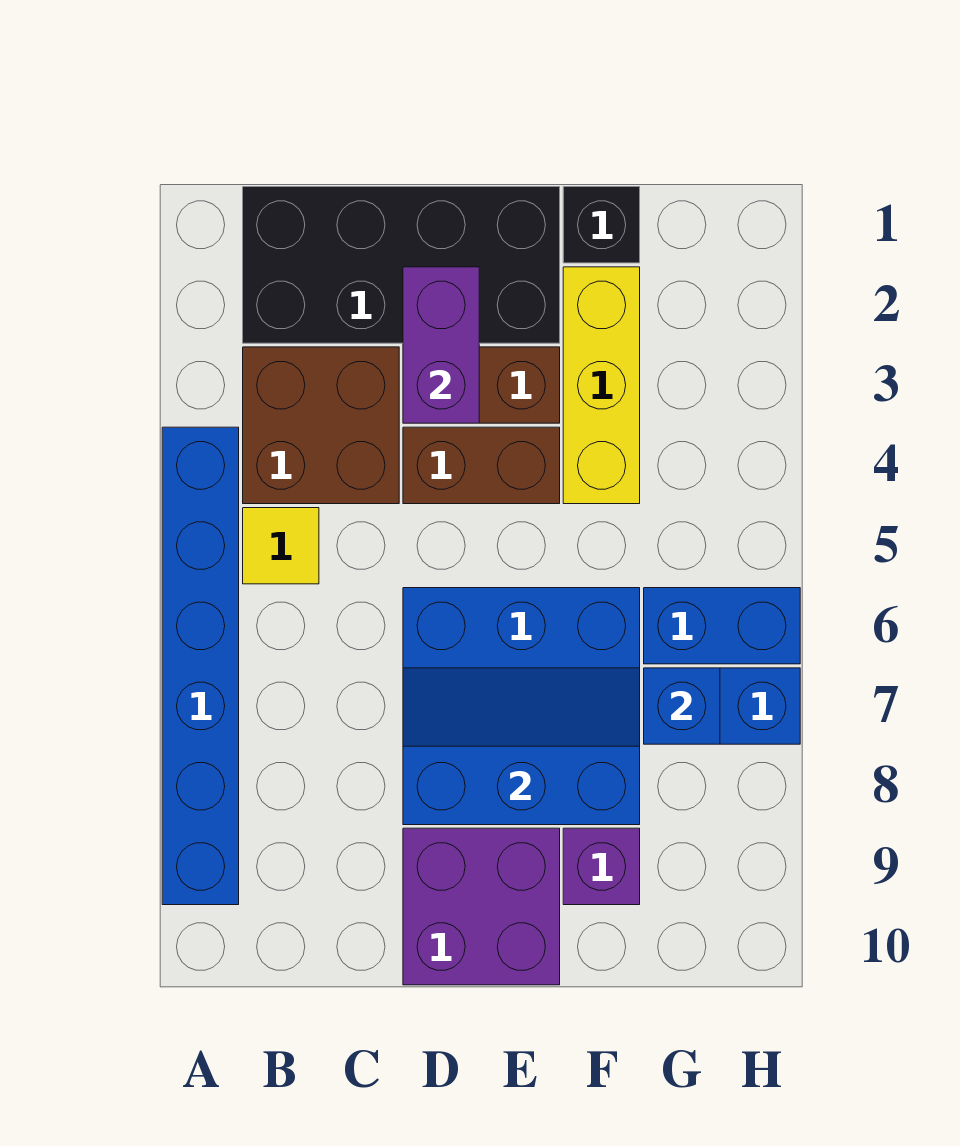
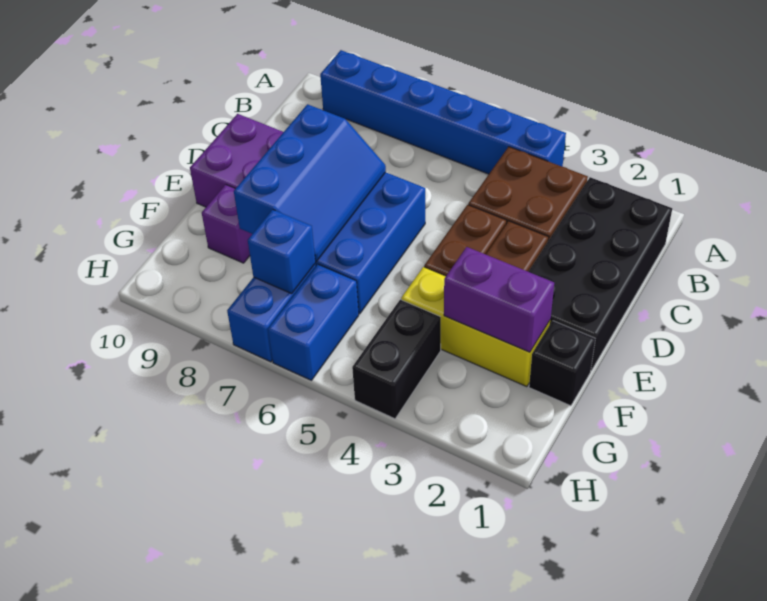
yellow tile B5 level 1 -> none
purple brick D2:D3 level 2 -> purple brick F2:F3 level 2
none -> black brick G4:H4 level 1

